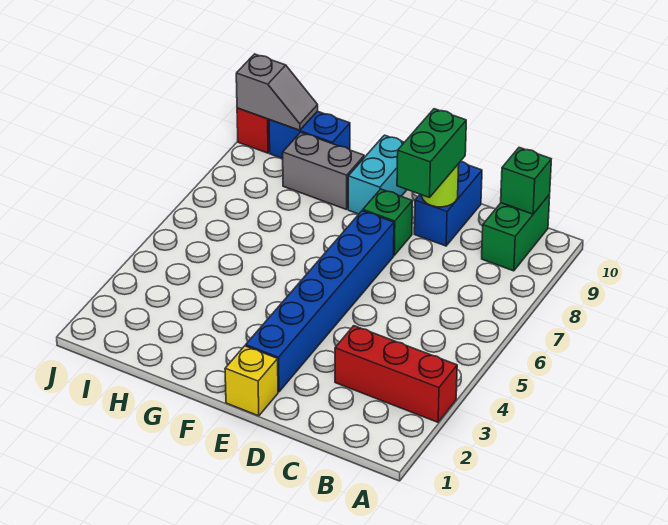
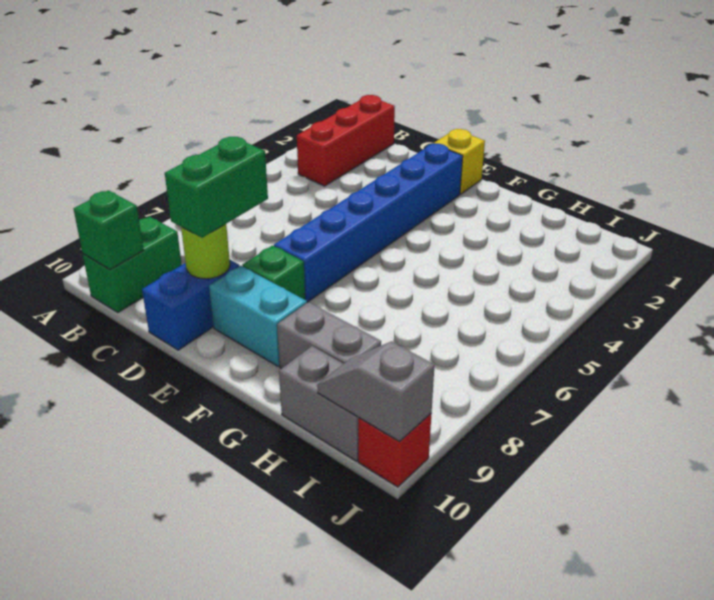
red brick A3:C3 level 1 -> red brick B1:B3 level 1
cyan brick F9:F10 level 1 -> cyan brick E9:F9 level 1
blue brick H10:I10 level 1 -> grey brick H10:I10 level 1

